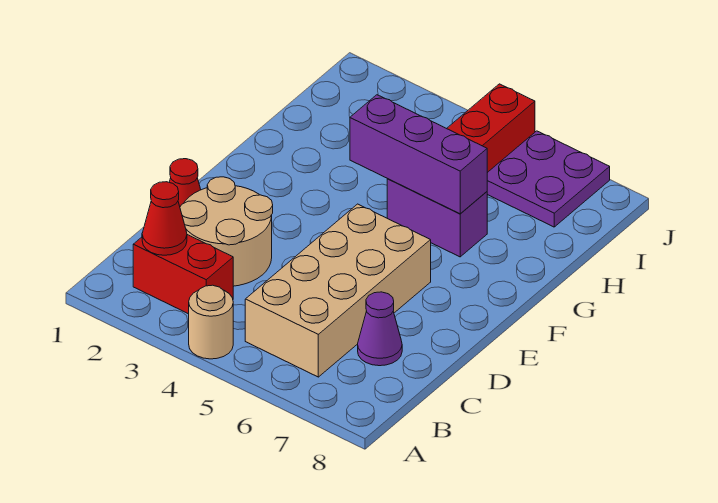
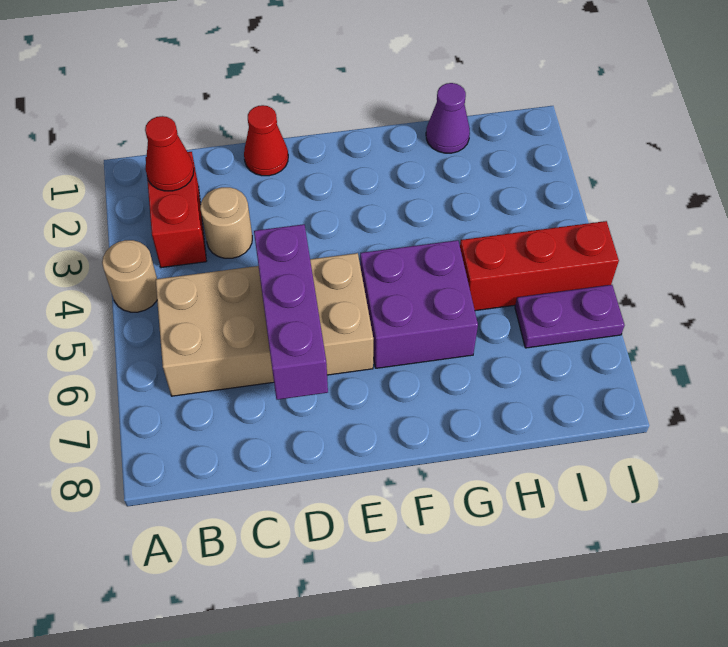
tan round brick C2:D3 level 1 -> tan round brick C3 level 1
purple cone C7 level 1 -> purple cone H1 level 1
purple brick G4:G6 level 2 -> purple brick D5:D7 level 2
purple brick G5:G6 level 1 -> purple brick F5:G6 level 1
purple plate I6:J7 level 1 -> purple plate I6:J6 level 1

